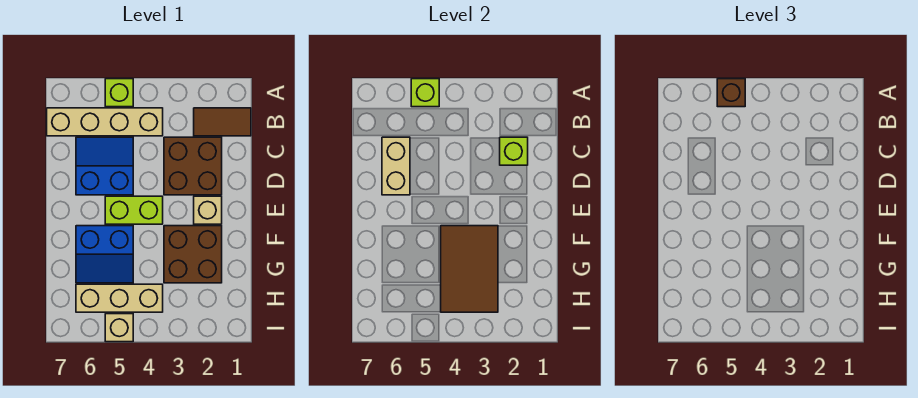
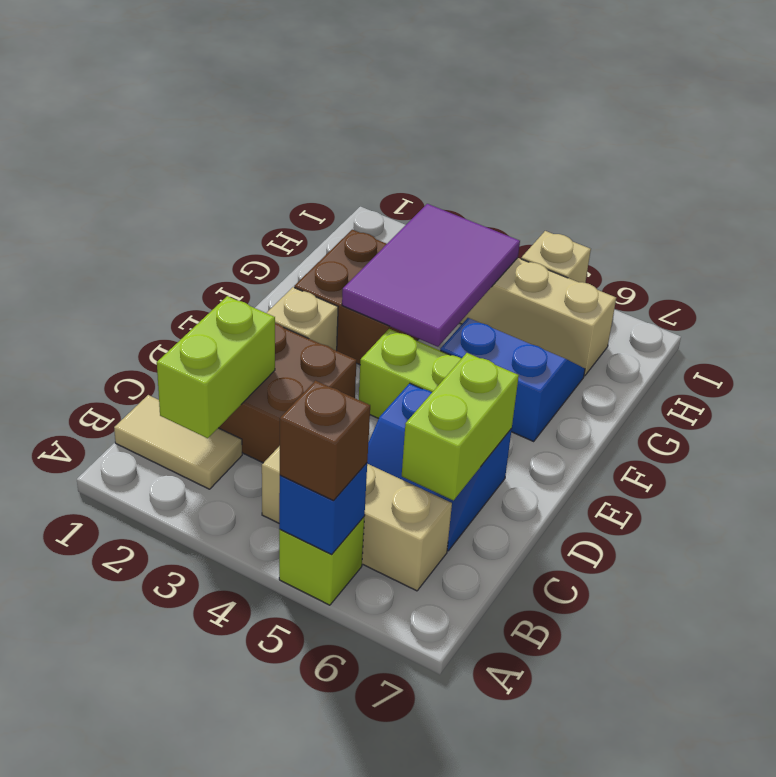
lime brick A5 level 2 -> blue brick A5 level 2
brown tile B1:B2 level 1 -> tan tile B1:B2 level 1
tan brick B4:B7 level 1 -> tan brick B4:B6 level 1
lime brick C2 level 2 -> lime brick B2:C2 level 2
tan brick C6:D6 level 2 -> lime brick C6:D6 level 2
brown tile F3:H4 level 2 -> purple tile F3:H4 level 2

